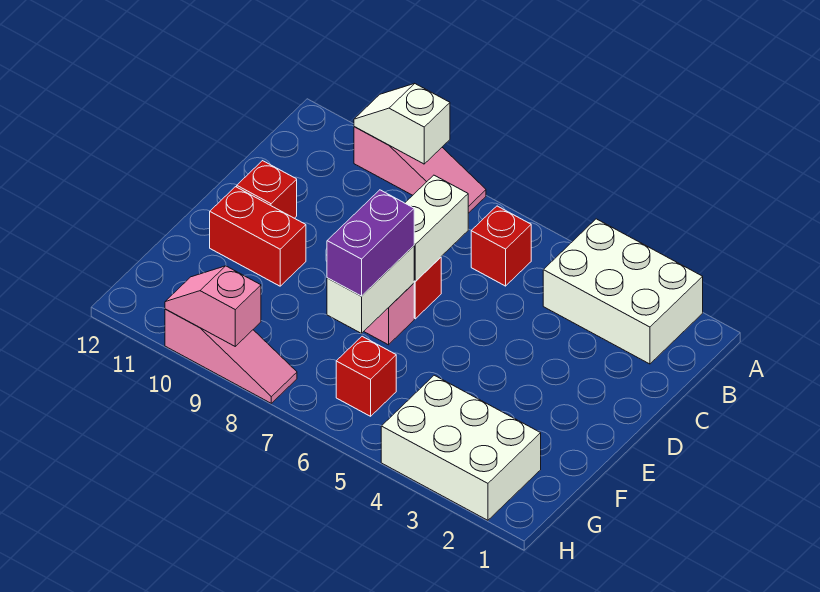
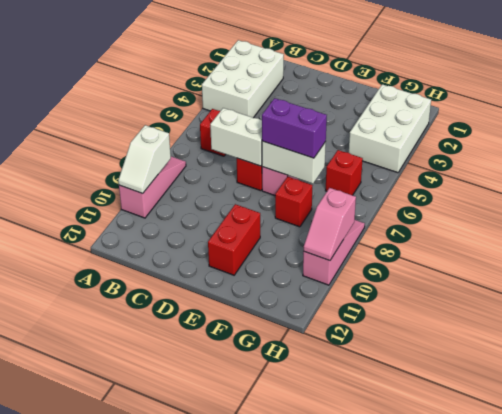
red brick D11 level 1 -> red brick F8 level 1

